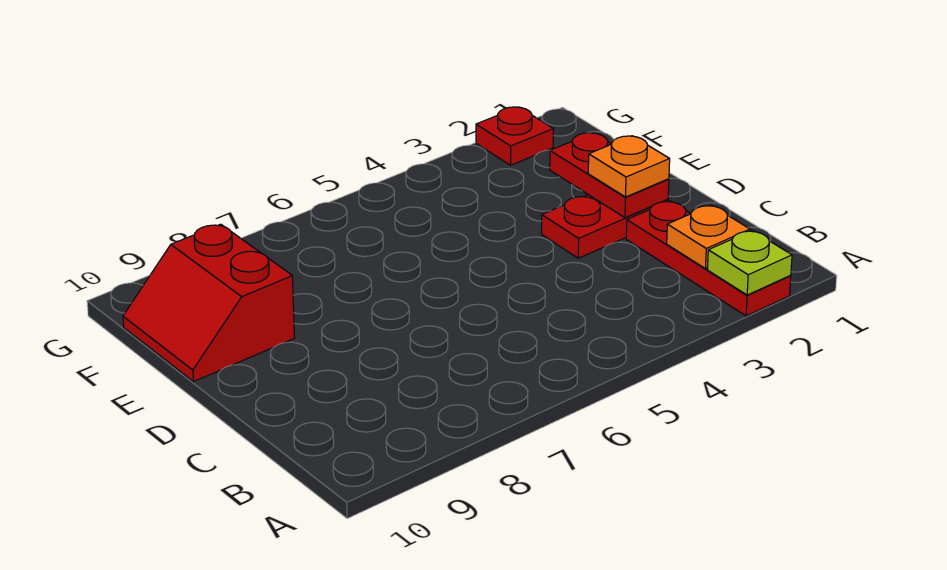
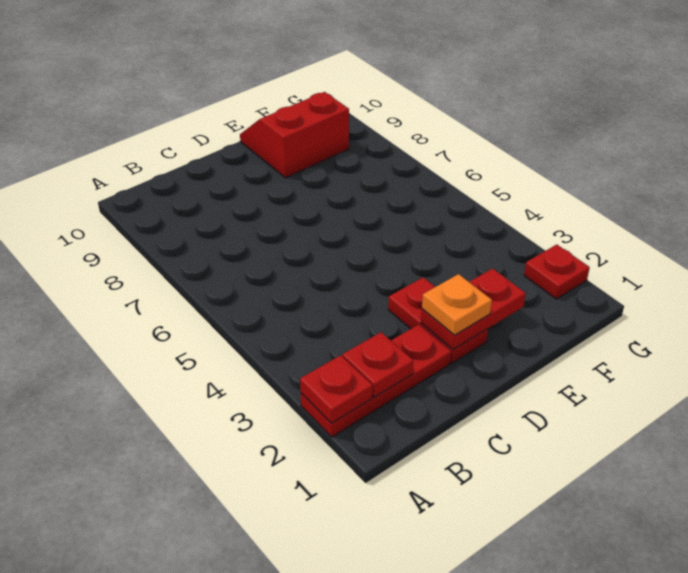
lime plate A2 level 2 -> red plate A2 level 2
orange plate B2 level 2 -> red plate B2 level 2

